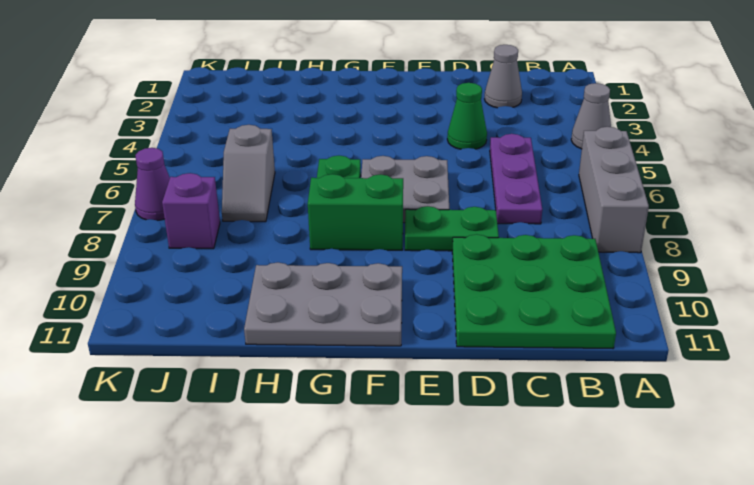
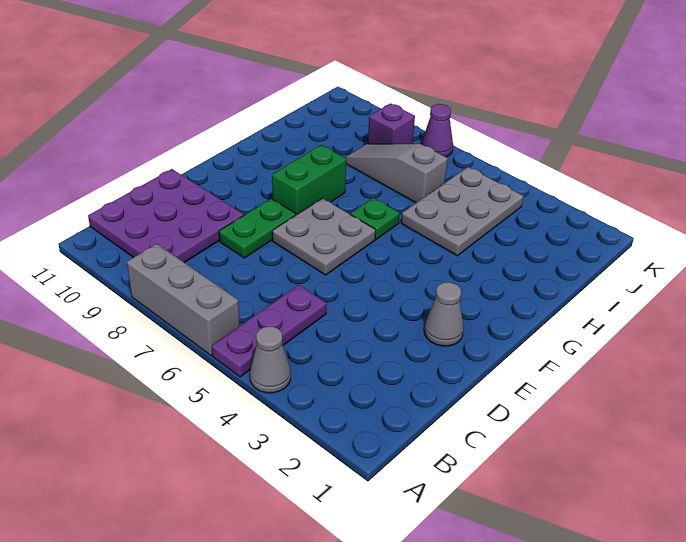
green plate B9:D11 level 1 -> purple plate B9:D11 level 1
grey cone C2 level 1 -> grey cone E2 level 1
purple plate C5:C7 level 1 -> purple plate A5:C5 level 1
green cone D4 level 1 -> none
grey plate F10:H11 level 1 -> grey plate H4:J5 level 1
grey slope I6:I7 level 1 top 6 -> grey slope I6:I8 level 1 top 6

